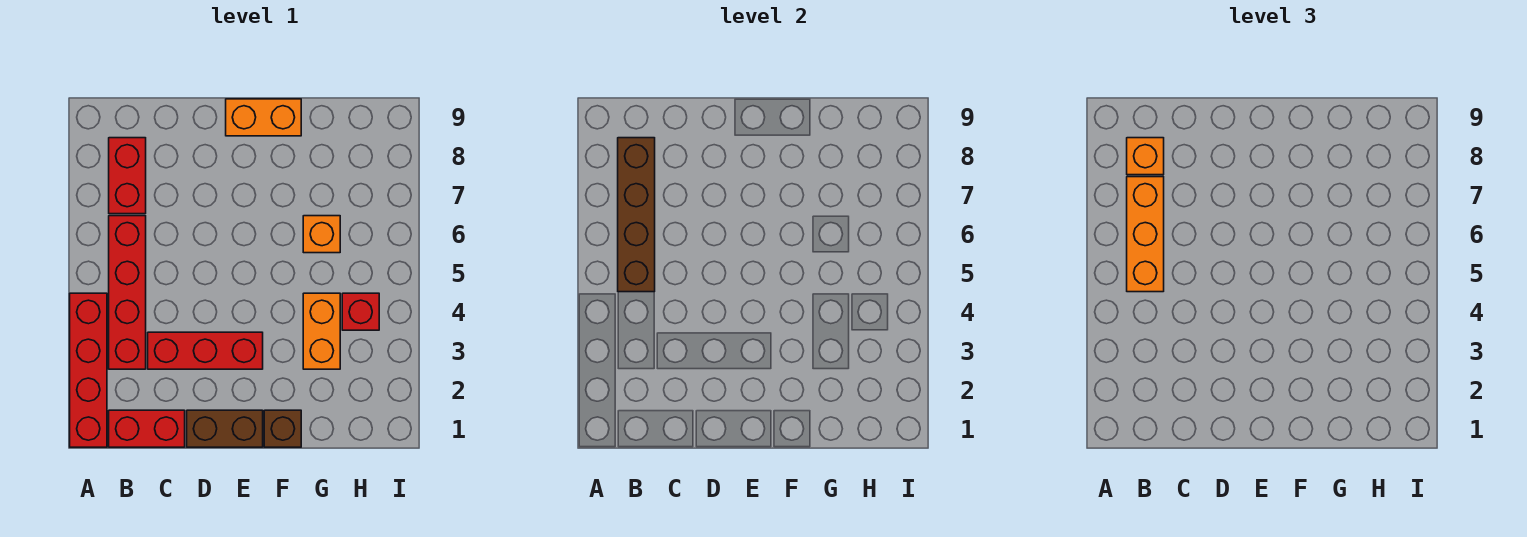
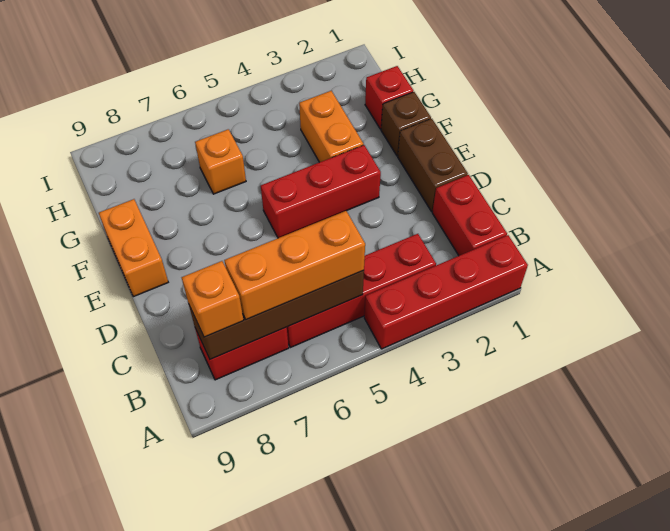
red brick C3:E3 level 1 -> red brick E3:E5 level 1
orange brick G3:G4 level 1 -> orange brick F3:G3 level 1
red brick H4 level 1 -> red brick G1 level 1

